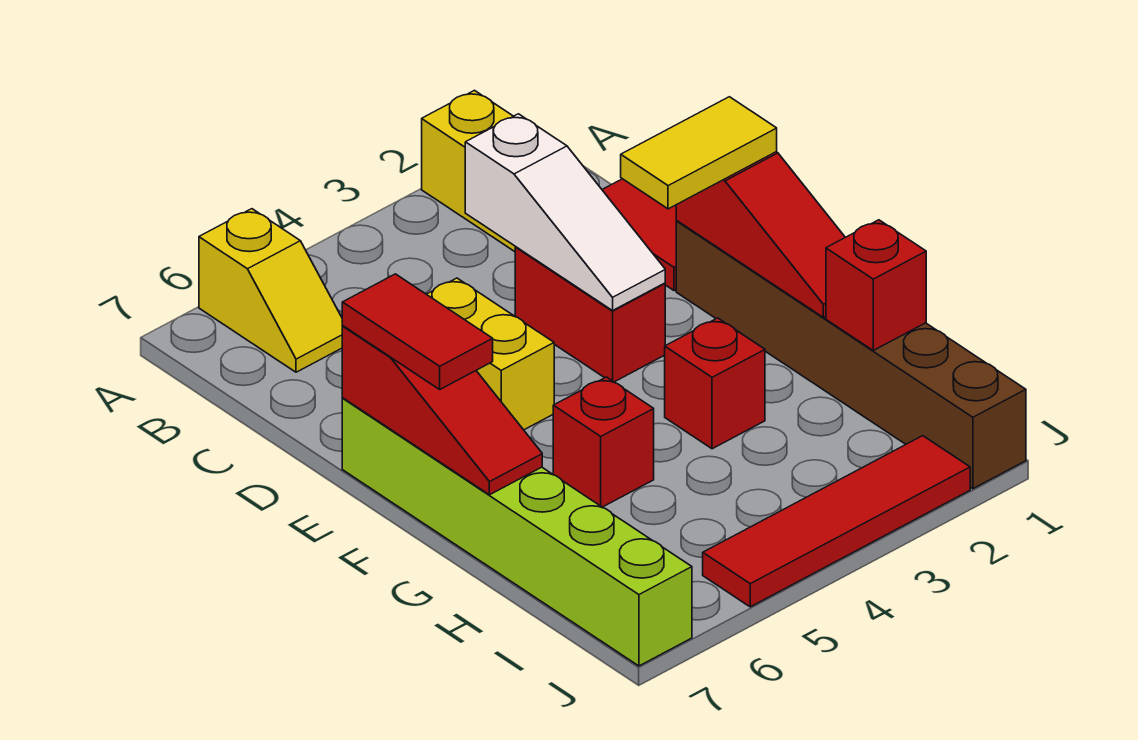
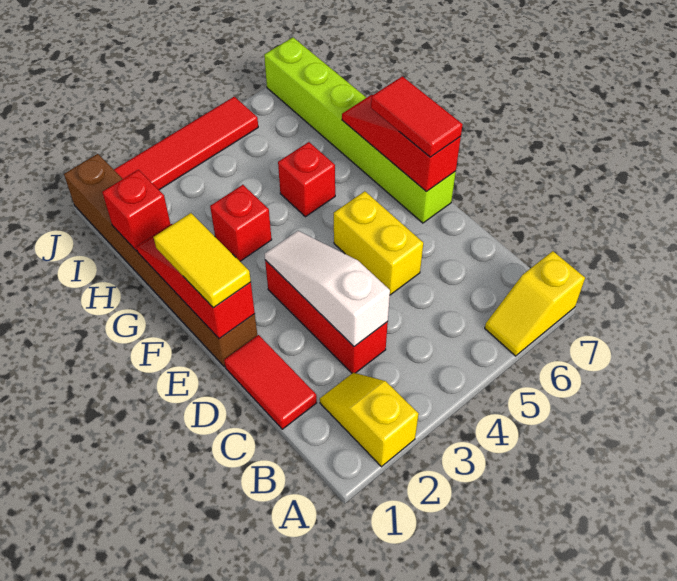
yellow slope A6:B6 level 1 top A -> yellow slope A6:A7 level 1 top 7
red brick D3:E3 level 1 -> red brick C3:E3 level 1
yellow tile E1:E2 level 3 -> yellow tile E1:F1 level 3

